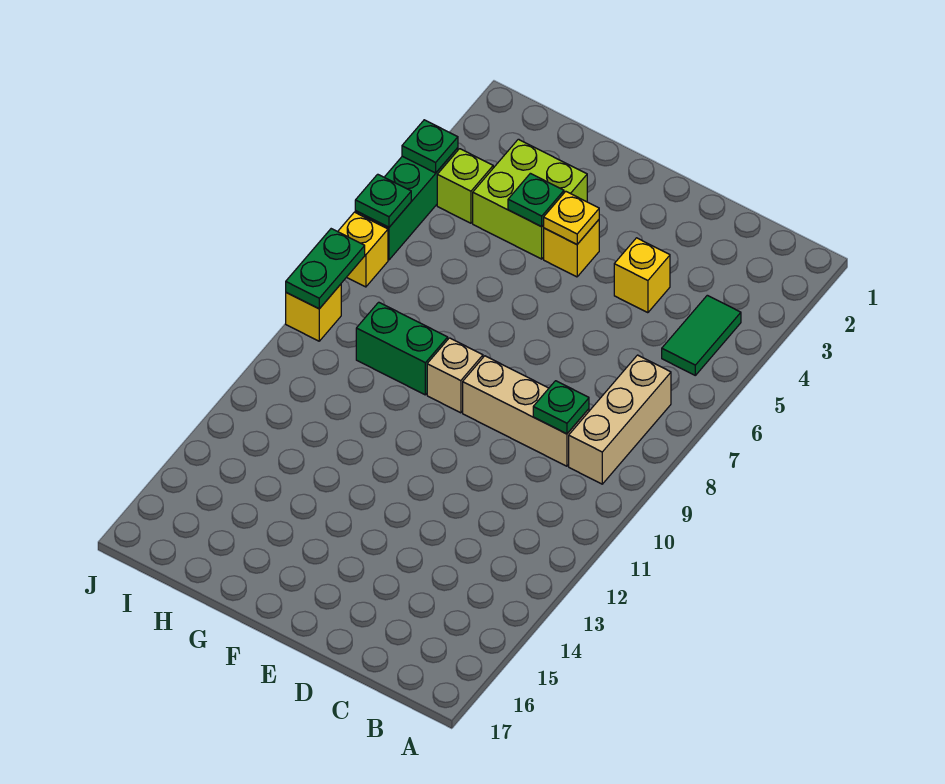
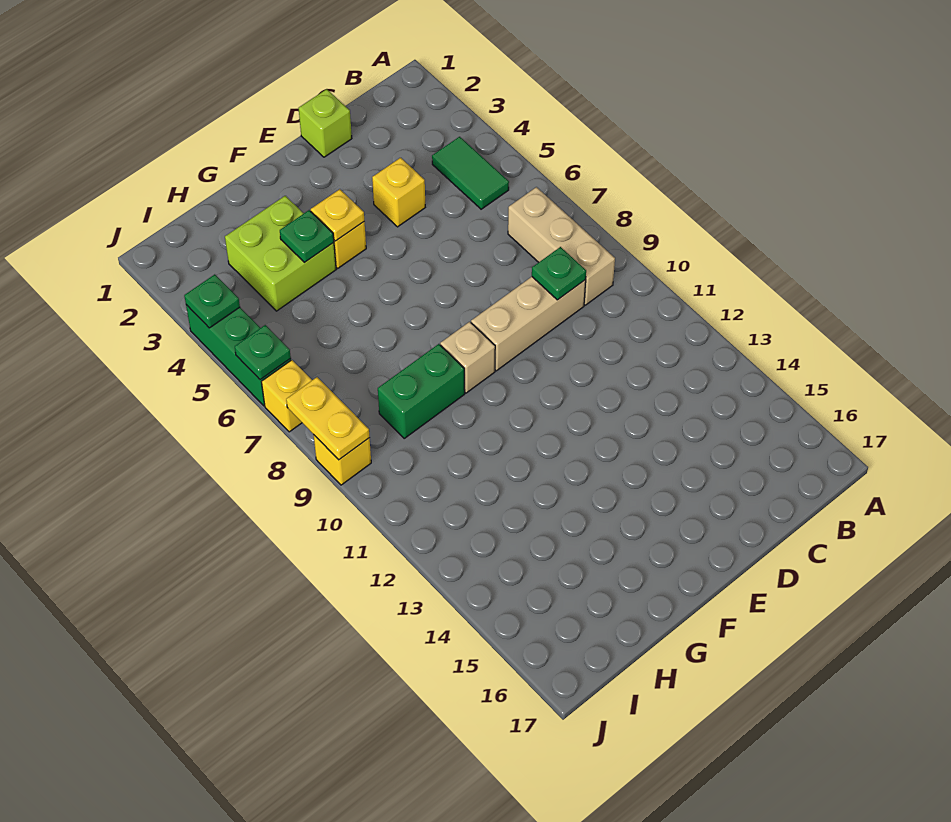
lime brick I4 level 1 -> lime brick D1 level 1
green plate J8:J9 level 2 -> yellow plate J8:J9 level 2

